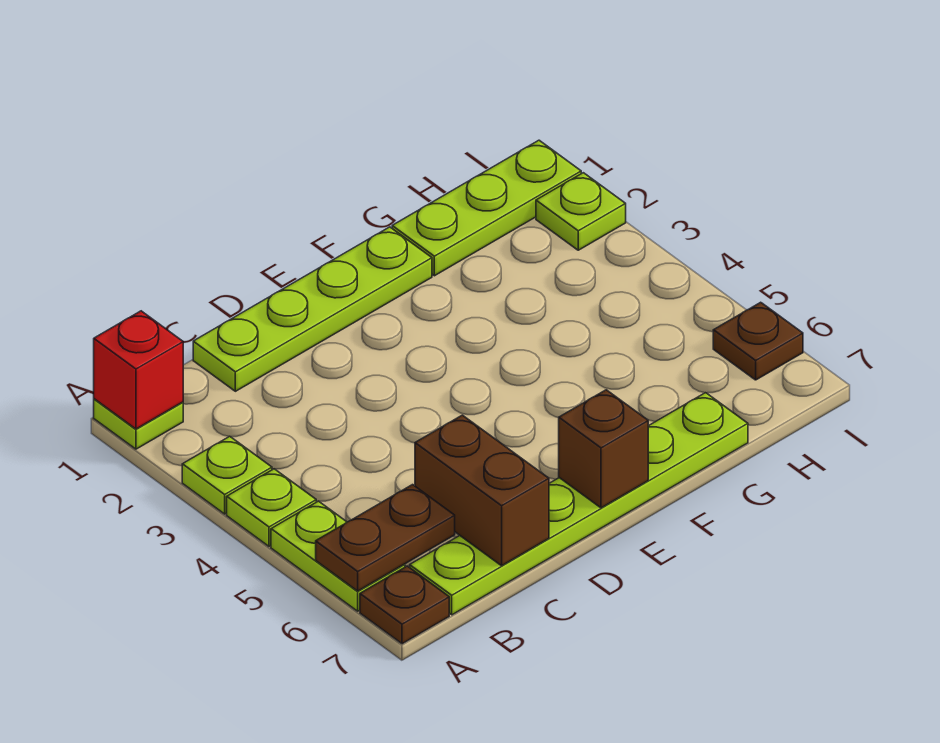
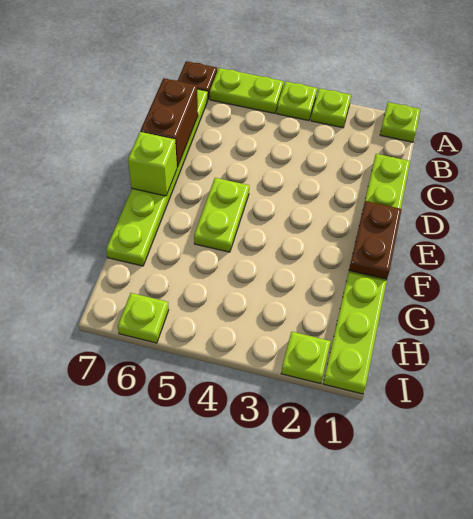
red brick A1 level 2 -> none
brown plate A6:B6 level 2 -> brown plate E1:F1 level 2
brown brick C6:C7 level 2 -> brown brick C7:D7 level 2
none -> lime plate E5:F5 level 1
brown brick E7 level 2 -> lime brick E7 level 2
brown plate I6 level 1 -> lime plate I6 level 1

